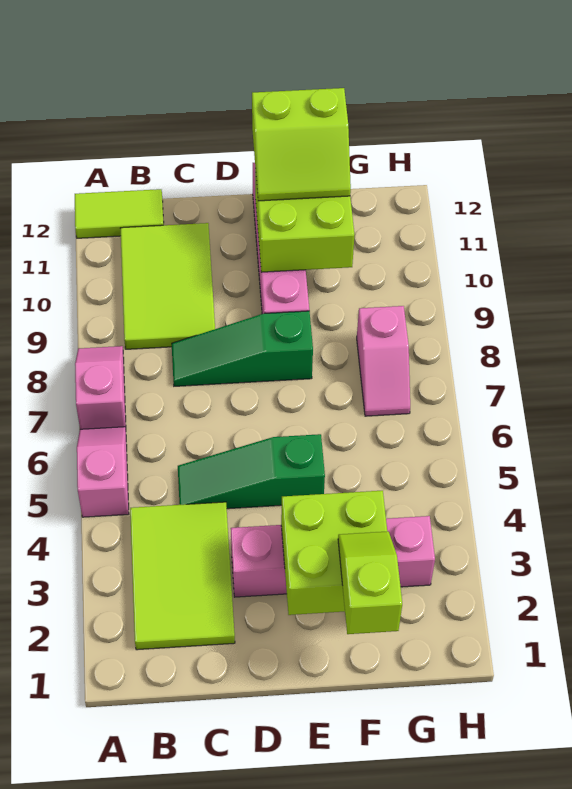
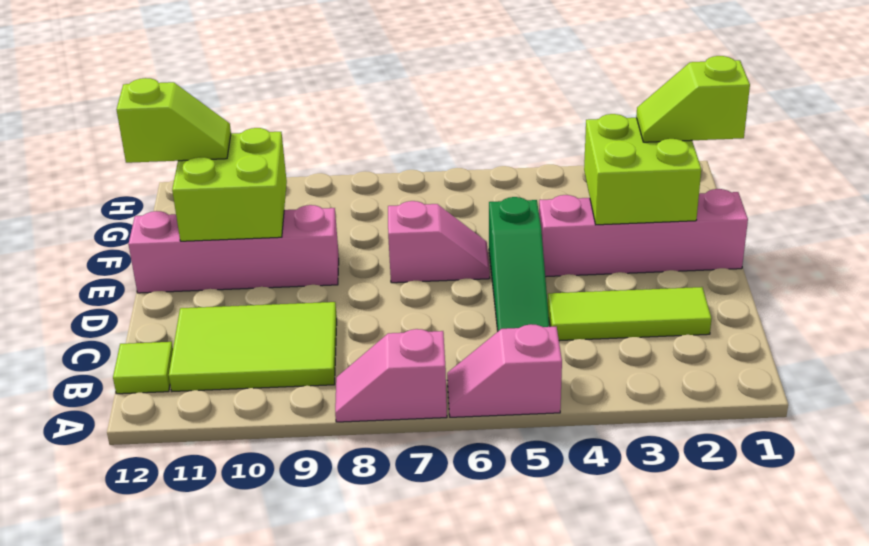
lime tile A12:B12 level 1 -> lime tile B12 level 1
lime tile B2:C4 level 1 -> lime tile C2:C4 level 1
green slope C8:E8 level 1 top E -> none
pink brick D3:G3 level 1 -> pink brick E1:E4 level 1
lime slope E11:F12 level 3 top 12 -> lime slope F11:F12 level 3 top 12
pink slope G7:G8 level 1 top 8 -> pink slope E6:E7 level 1 top 7

